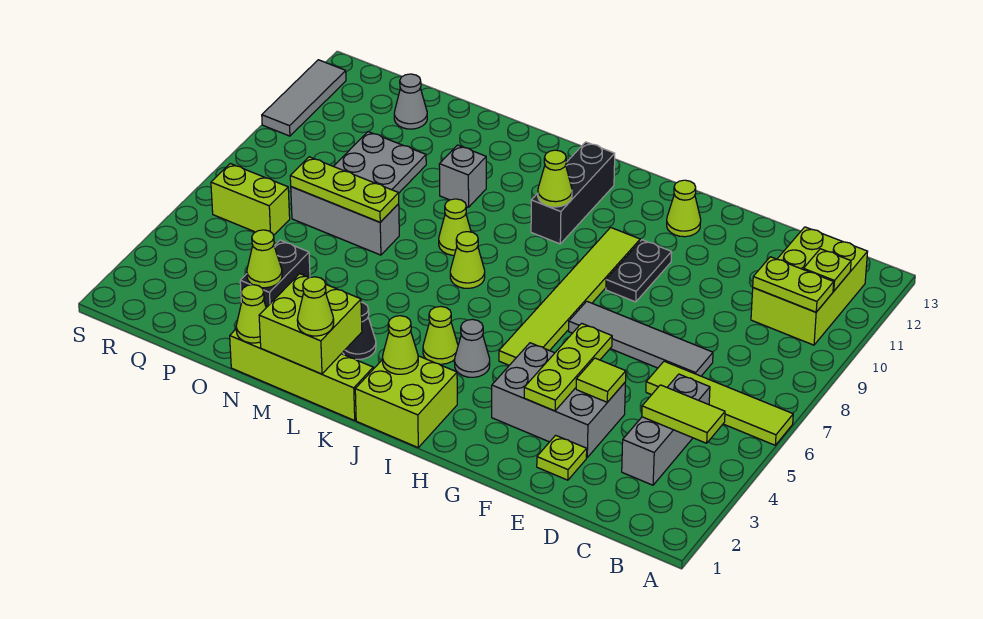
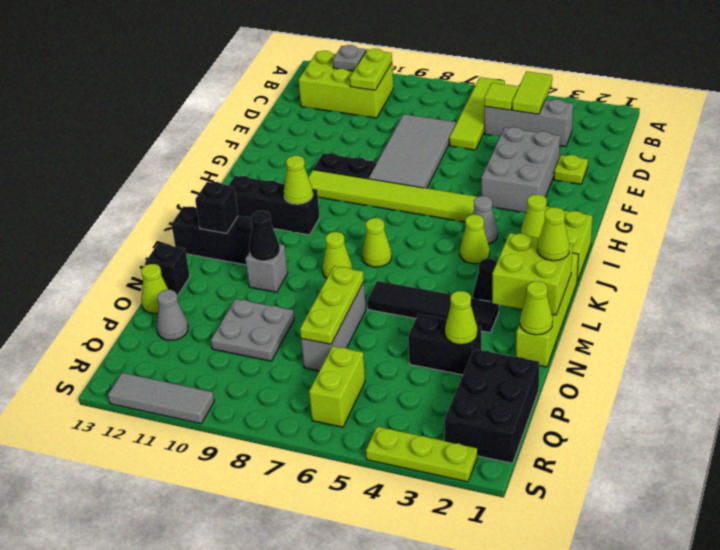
lime plate B11 level 2 -> grey plate B11 level 2
grey tile D7:G7 level 1 -> grey tile D7:G8 level 1
lime tile E4 level 2 -> lime tile C5 level 2
lime plate F3:F5 level 2 -> lime plate S2:S4 level 1
lime cone G12 level 1 -> lime cone O13 level 1
none -> black brick L11:L13 level 1
none -> black brick L12 level 2
none -> black tile M3:M6 level 1
none -> black cone M10 level 2
none -> black brick N13 level 1
none -> black brick P1:R2 level 1

